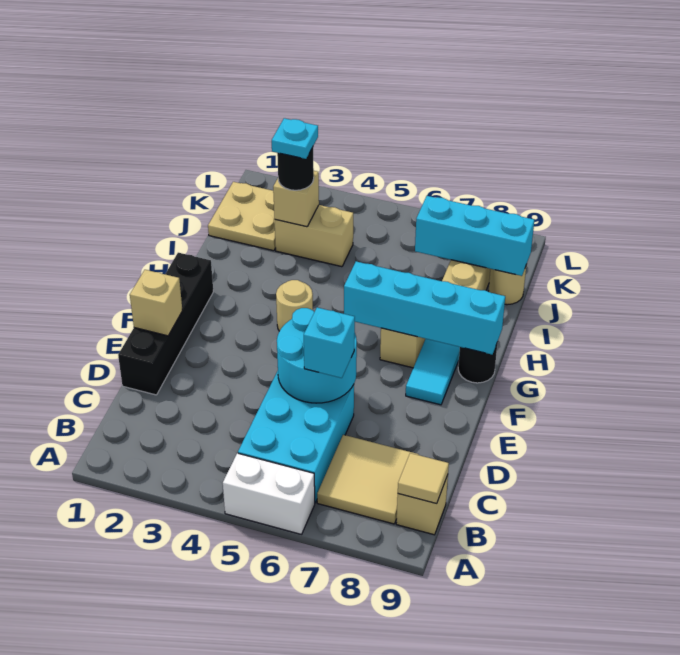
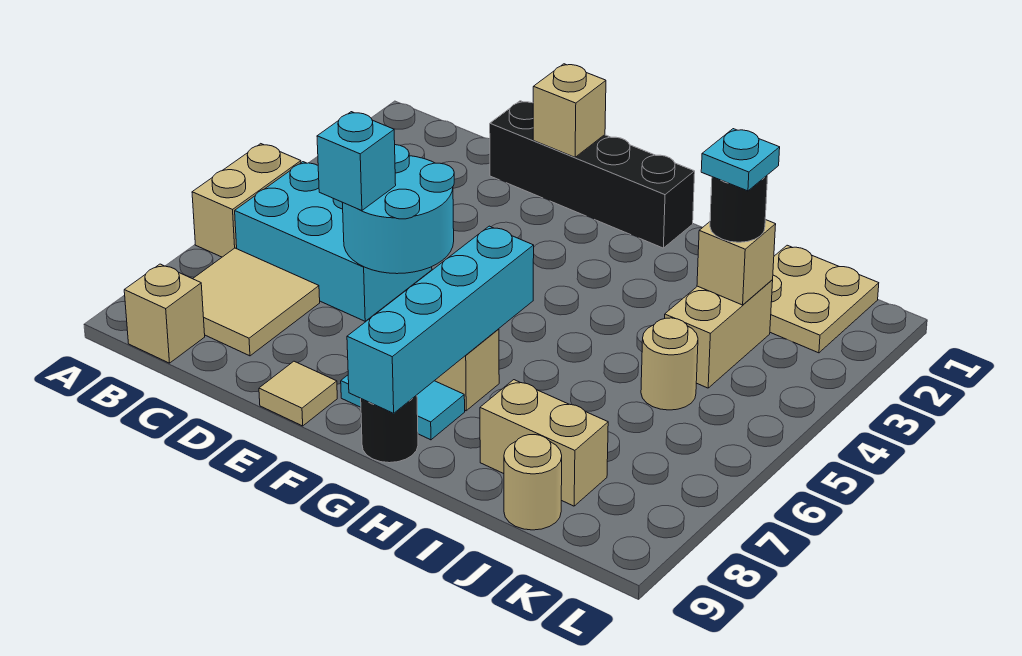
white brick A5:A6 level 1 -> tan brick A5:A6 level 1
tan tile B9 level 2 -> tan tile E9 level 1
tan round brick G4 level 1 -> tan round brick J5 level 1
cyan brick J7:J9 level 2 -> none

